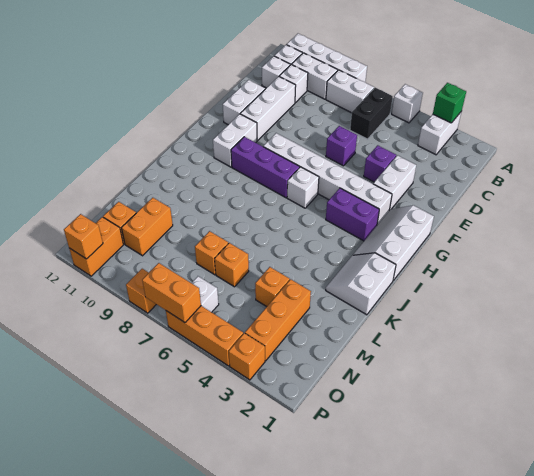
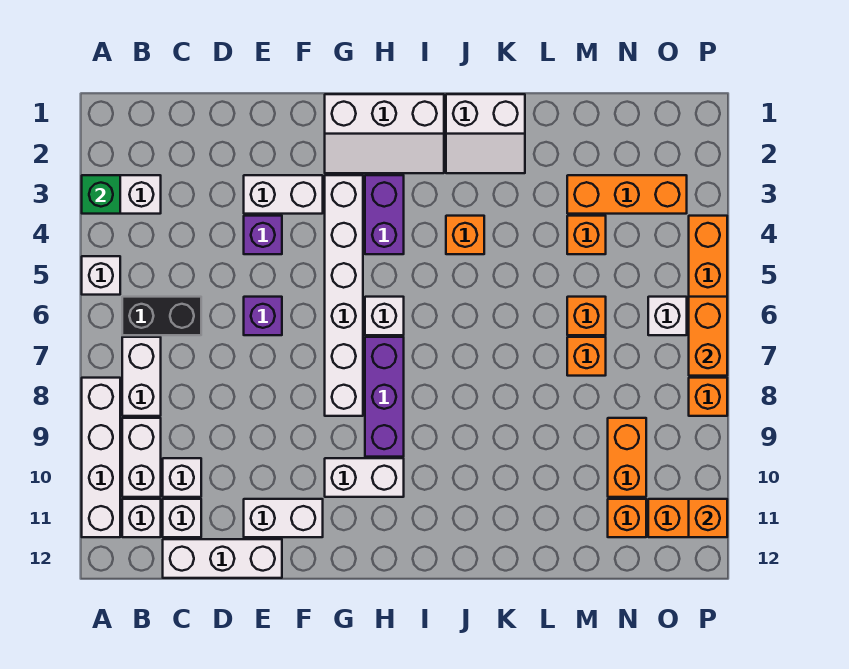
white brick D10:F10 level 1 -> white brick C12:E12 level 1
orange brick M10:N10 level 1 -> orange brick N9:N10 level 1
orange brick P3 level 1 -> orange brick J4 level 1

